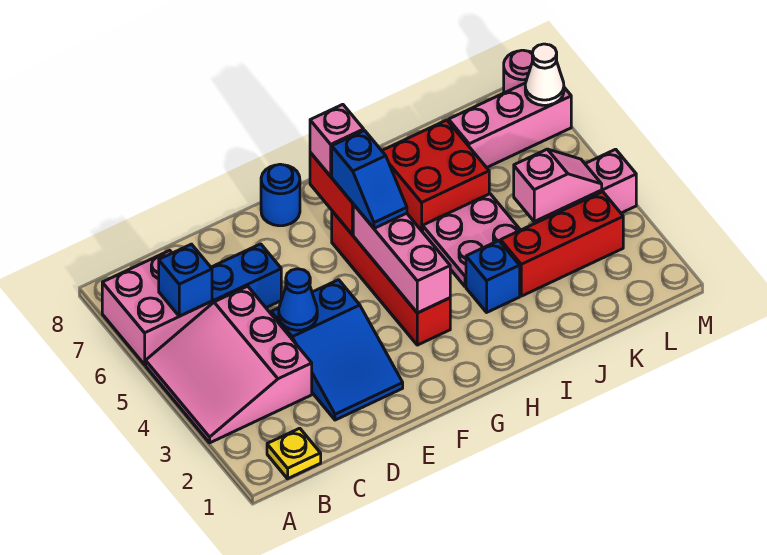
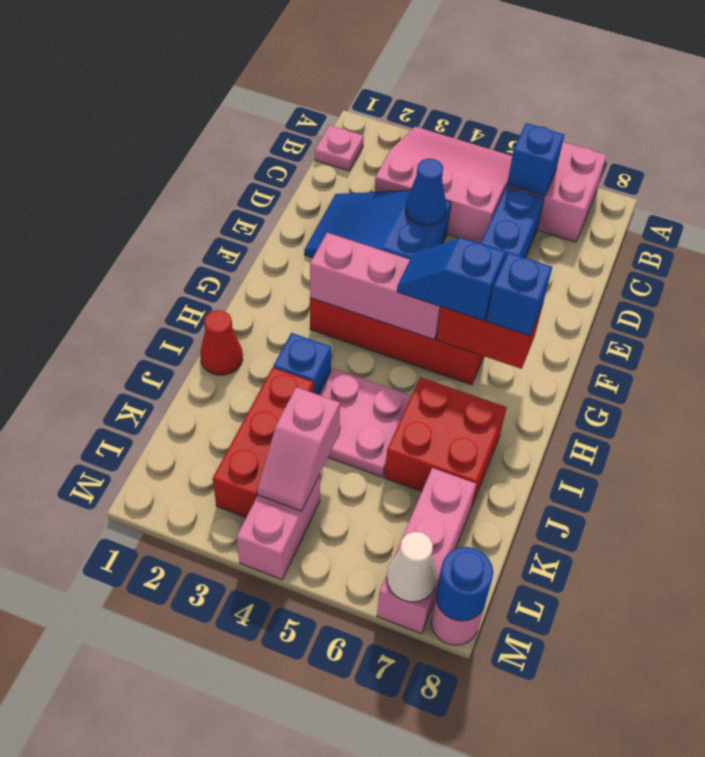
yellow plate B1 level 1 -> pink plate B1 level 1
blue round brick F8 level 1 -> blue round brick M8 level 2
pink brick G7 level 3 -> blue brick G7 level 3
none -> red cone I1 level 1

